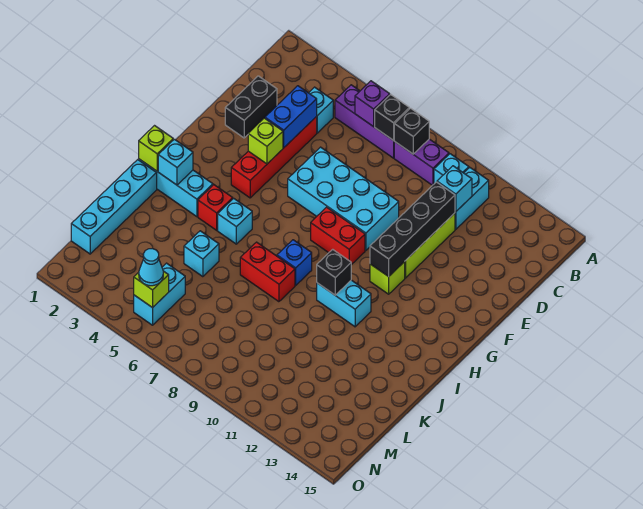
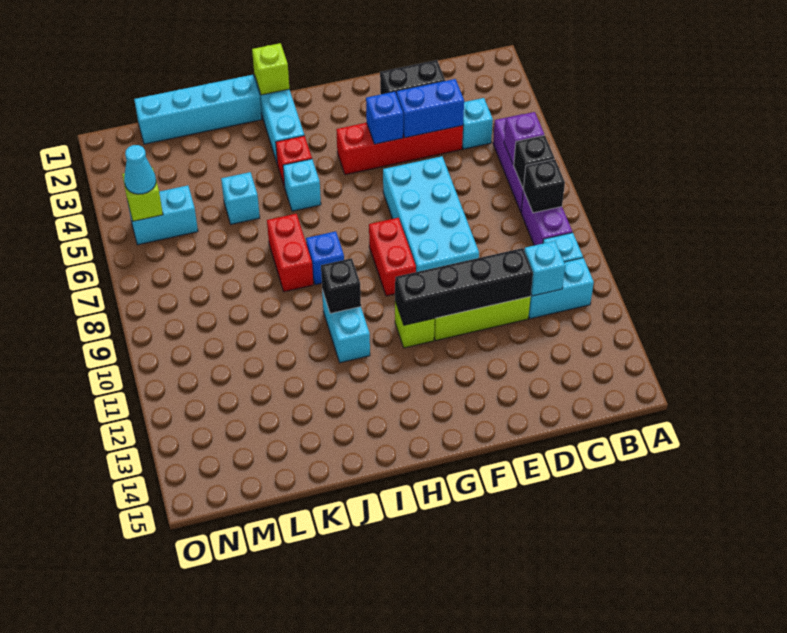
lime brick F4 level 2 -> blue brick F4 level 2
cyan brick I2 level 2 -> none

